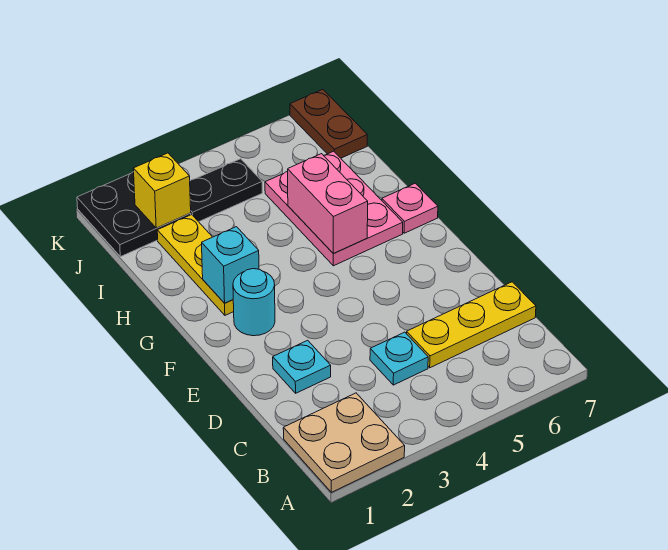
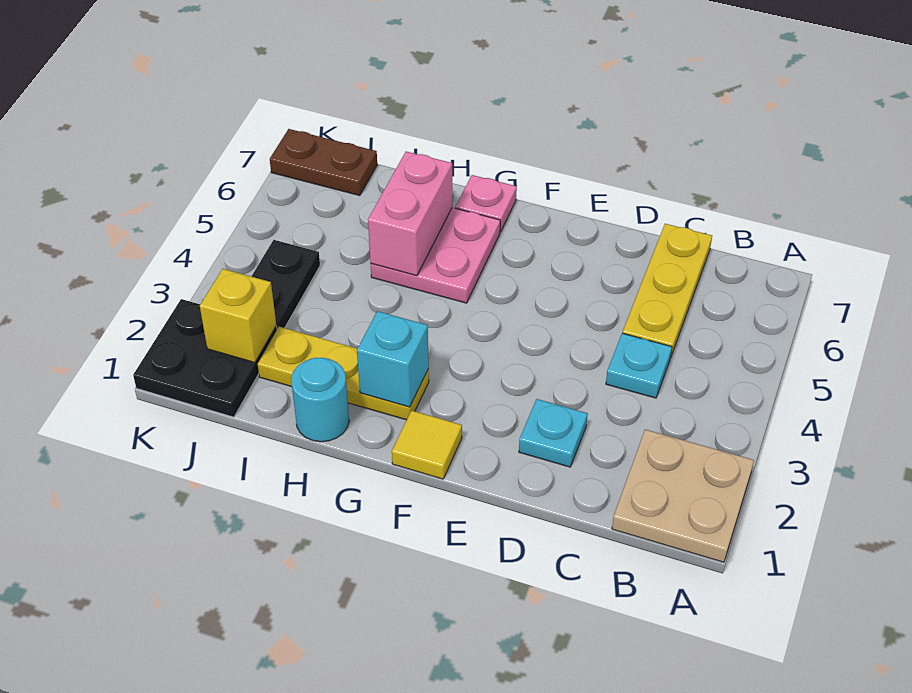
none -> yellow tile F1 level 1
cyan round brick F2 level 1 -> cyan round brick H1 level 1
pink plate G5:I6 level 1 -> pink plate G5:H6 level 1
pink brick G5:H5 level 2 -> pink brick H5:H6 level 2

